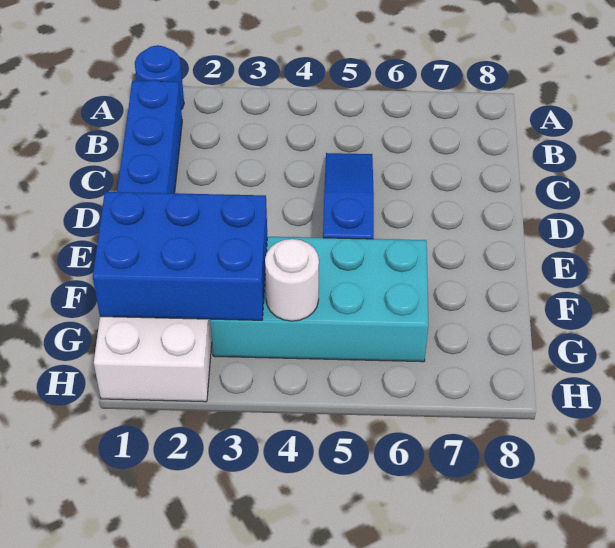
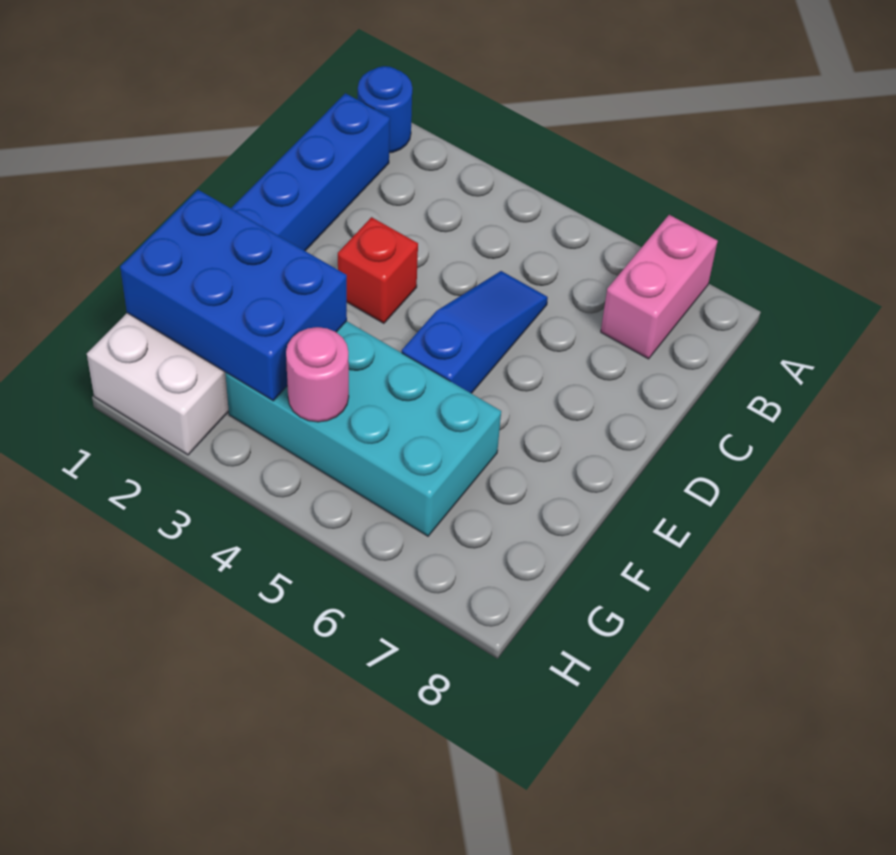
none -> pink brick A7:B7 level 1
none -> red brick D3 level 1
white round brick G4 level 2 -> pink round brick G4 level 2

